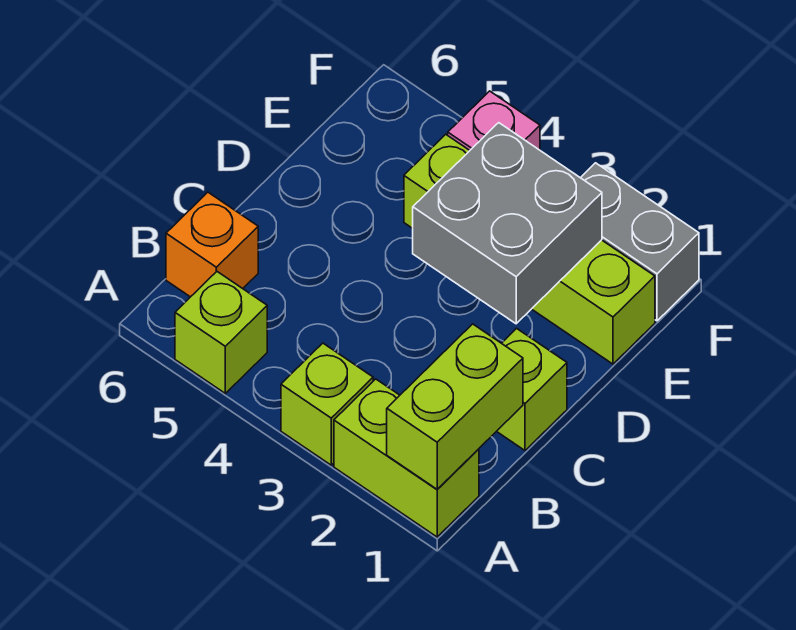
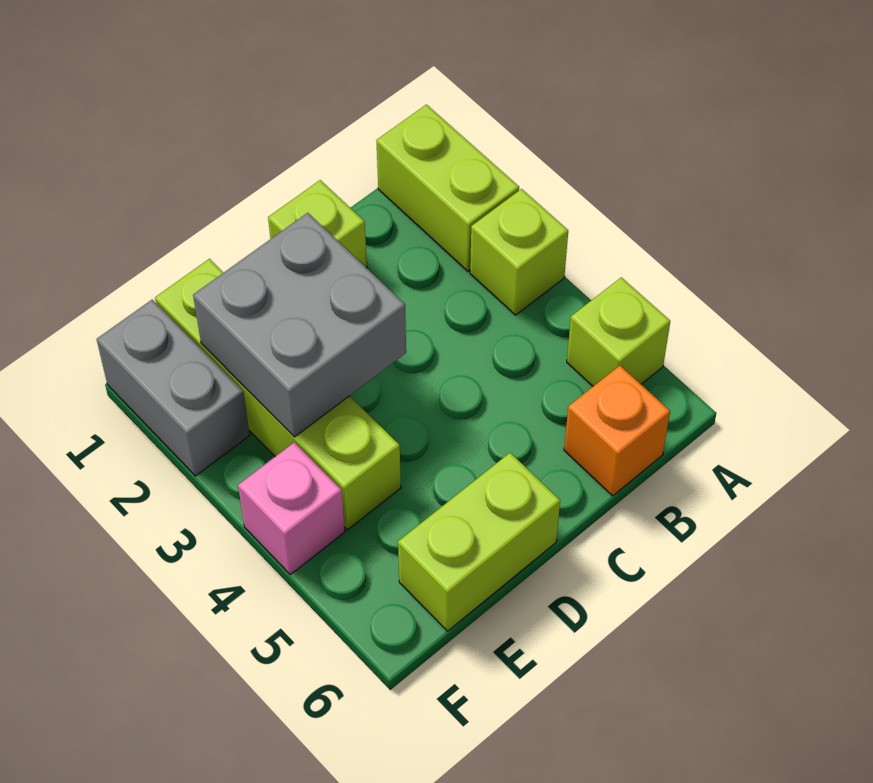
lime brick A1:B1 level 2 -> lime brick D6:E6 level 1

